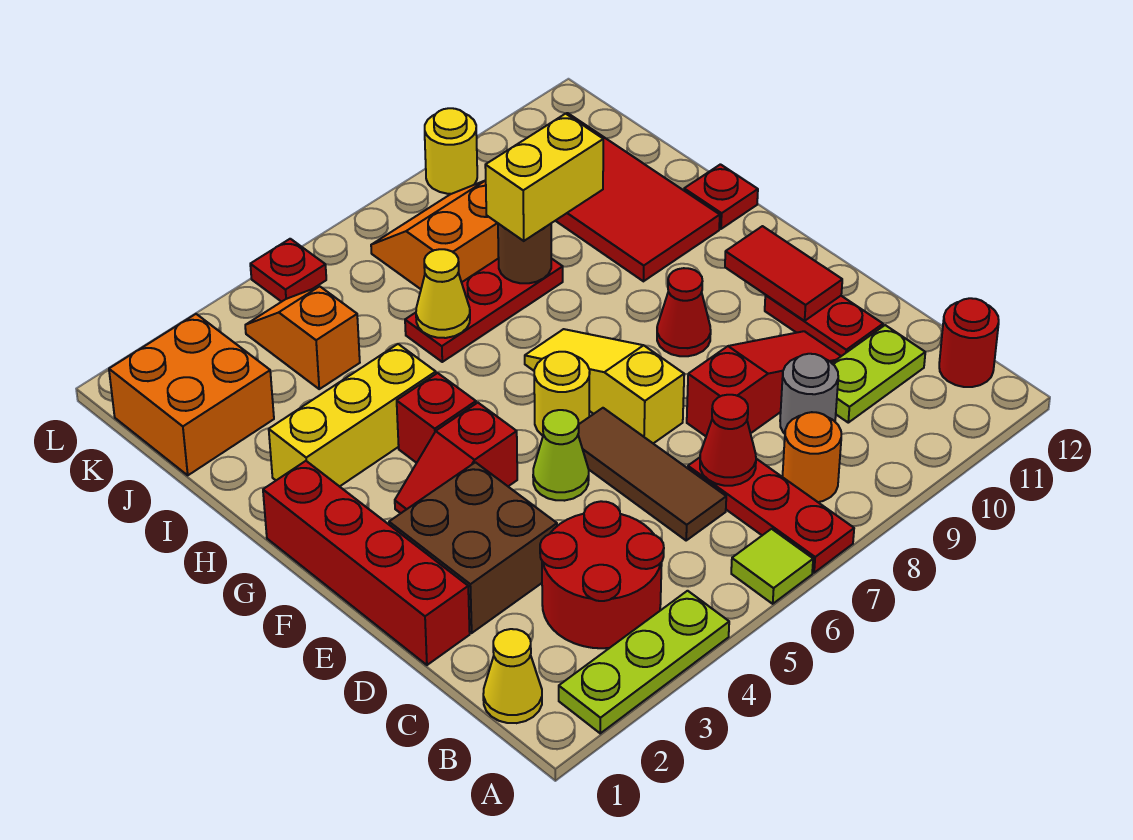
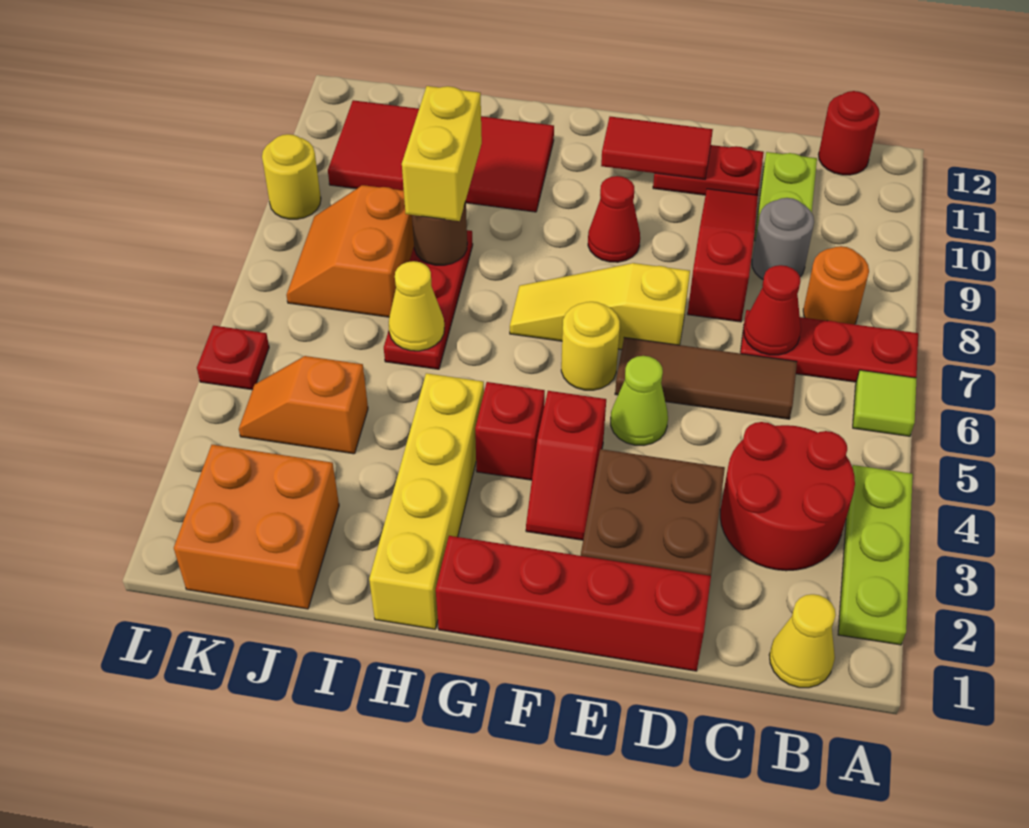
yellow brick H2:H4 level 1 -> yellow brick H1:H4 level 1
red plate H12 level 1 -> none

